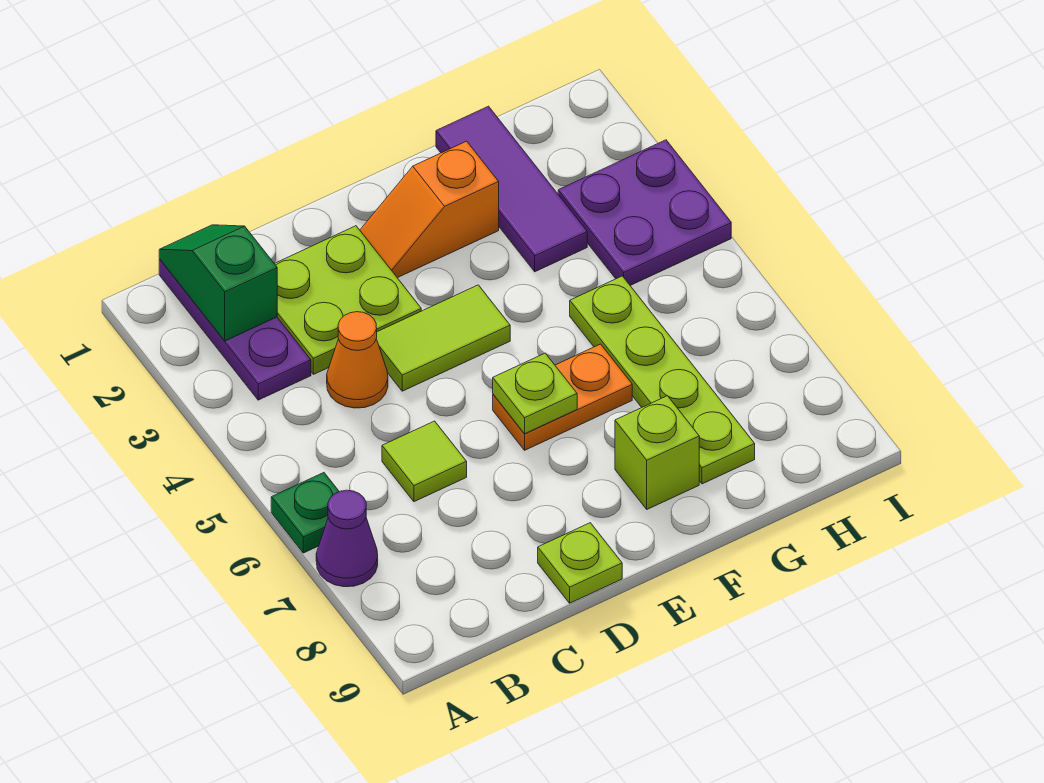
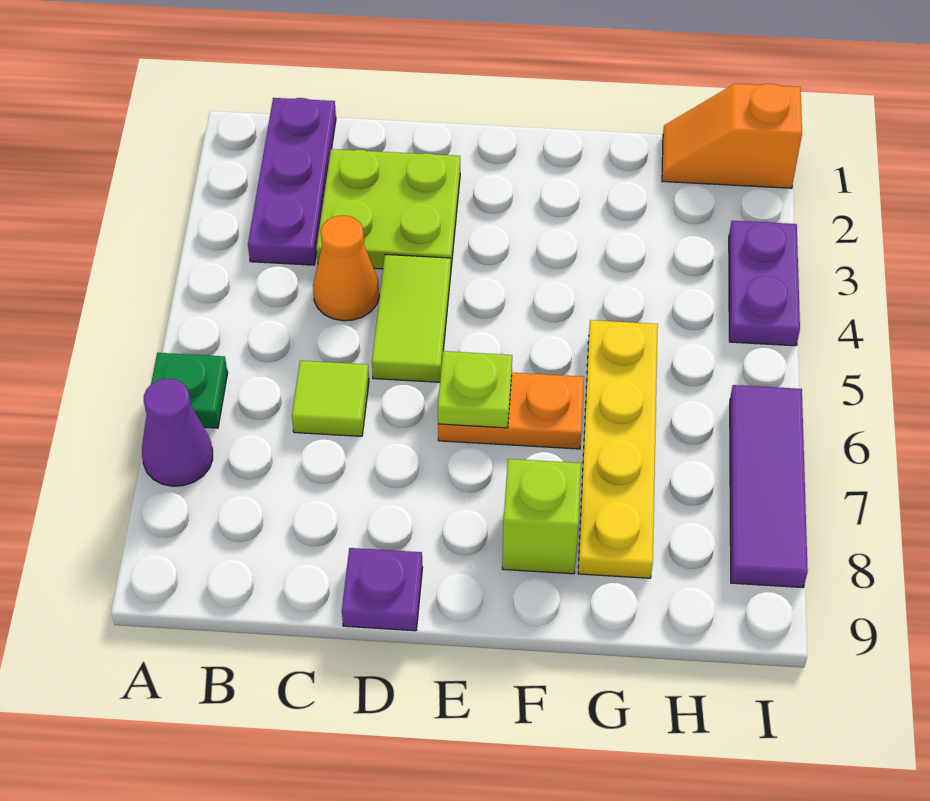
green slope B1:B2 level 2 top 2 -> none
lime tile D4:E4 level 1 -> lime tile D4:D5 level 1
lime plate D9 level 1 -> purple plate D9 level 1
orange slope E2:F2 level 1 top F -> orange slope H1:I1 level 1 top I
purple tile G1:G3 level 1 -> purple tile I6:I8 level 1
lime plate G5:G8 level 1 -> yellow plate G5:G8 level 1
purple plate H3:I4 level 1 -> purple plate I3:I4 level 1

